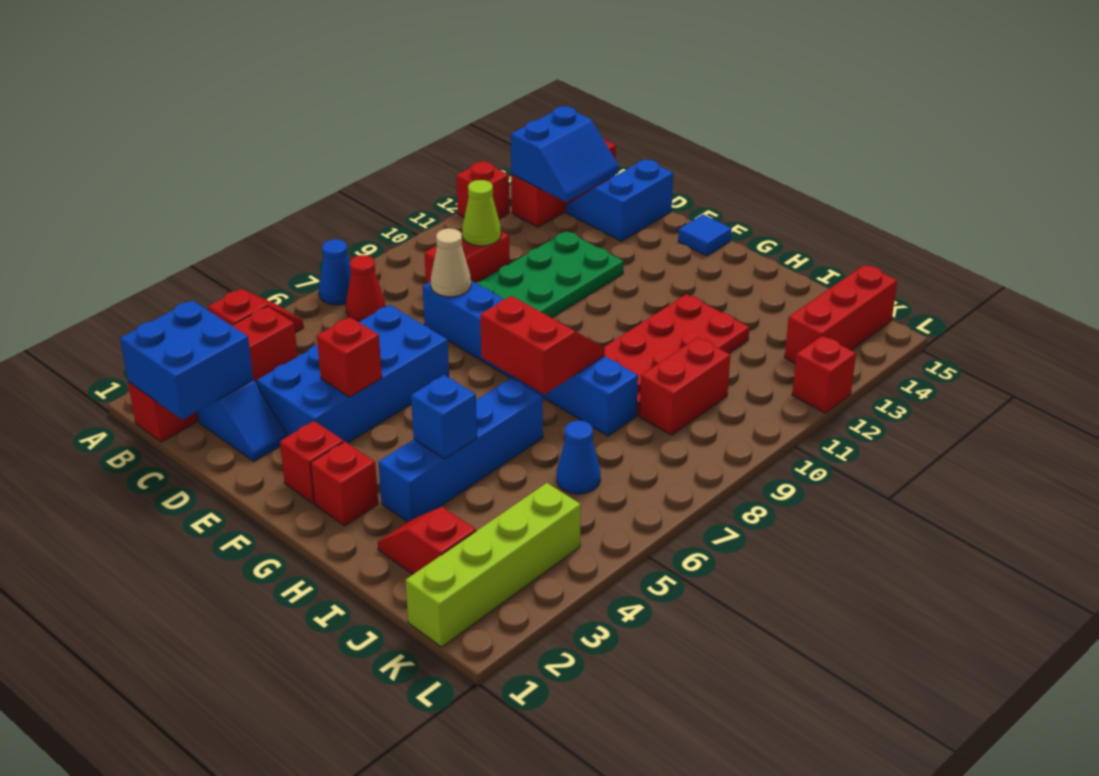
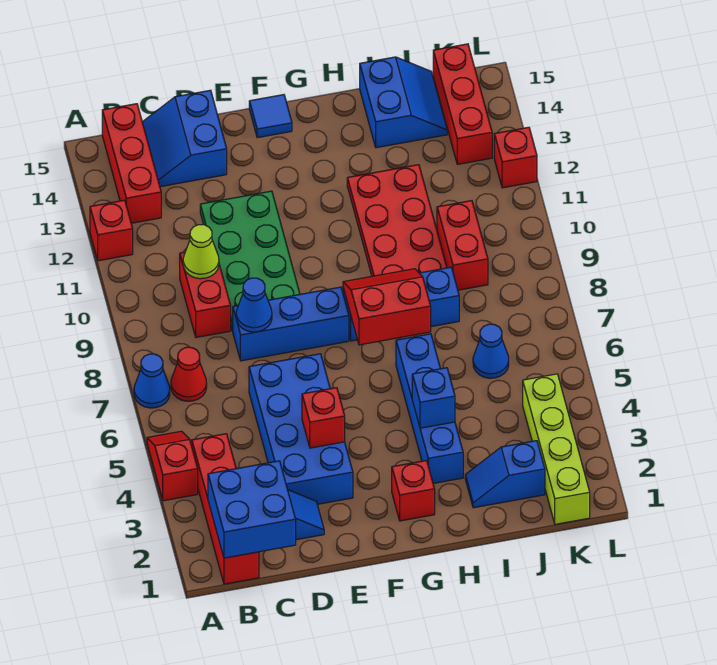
blue slope B13:C14 level 2 top B -> blue slope I14:J15 level 1 top I
tan cone D8 level 2 -> blue cone D8 level 2
red brick F2 level 1 -> none
red slope I2:J2 level 1 top J -> blue slope I2:J2 level 1 top J

